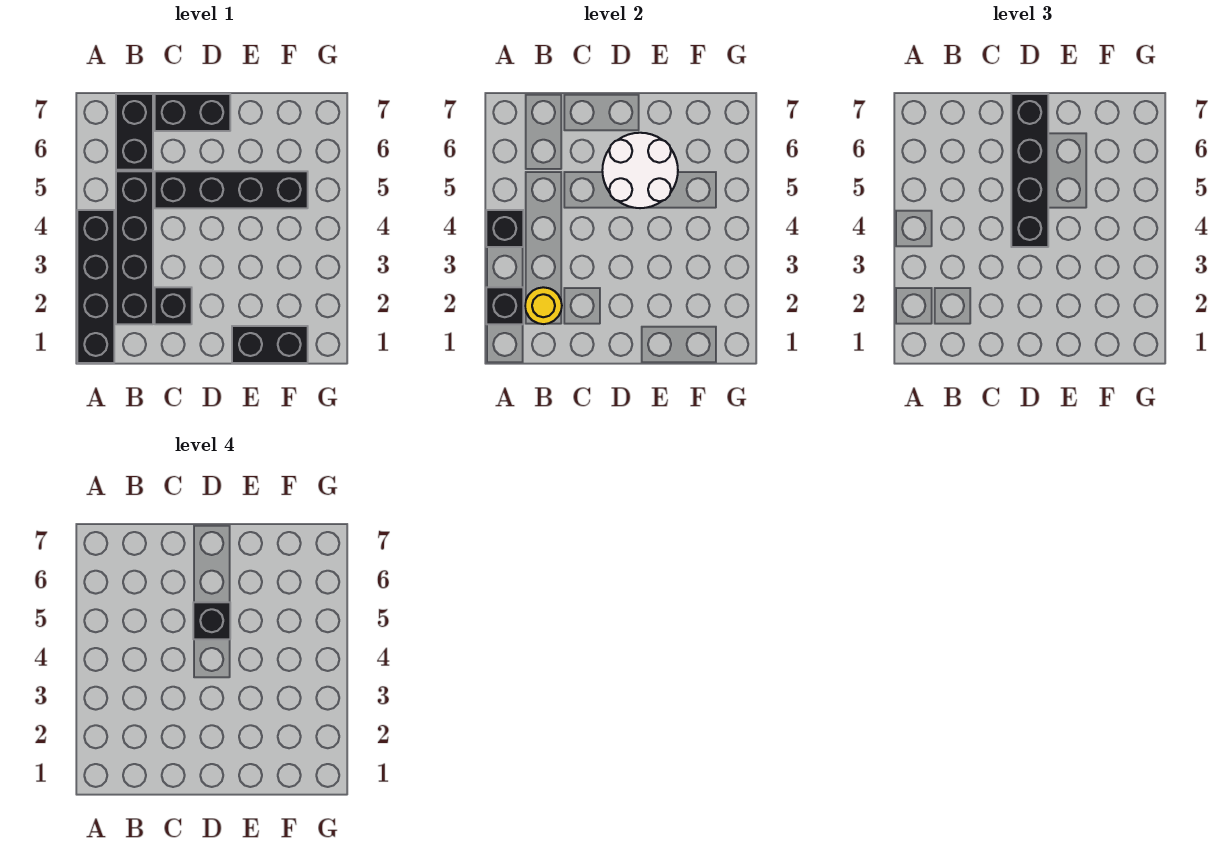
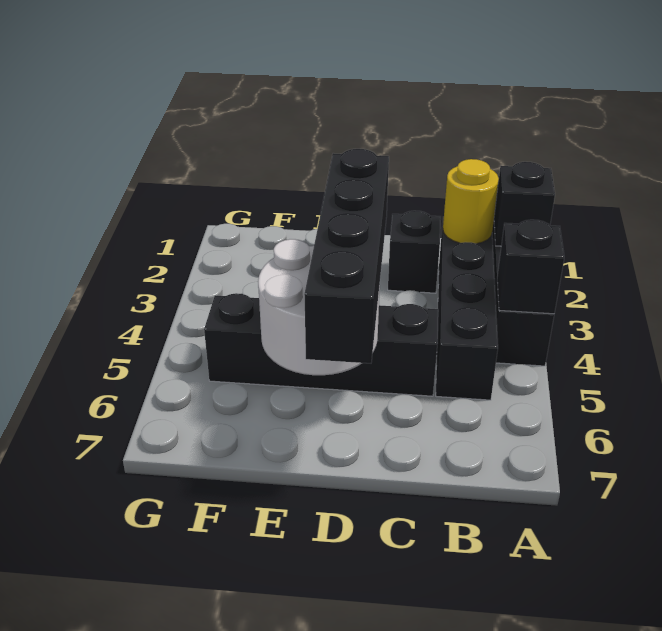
black brick B6:B7 level 1 -> none
black brick C7:D7 level 1 -> none
black brick D5 level 4 -> none
black brick E1:F1 level 1 -> none

